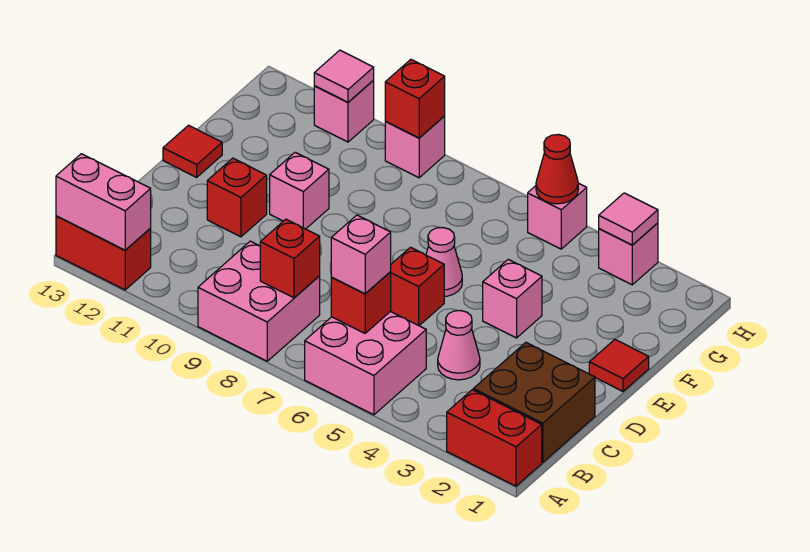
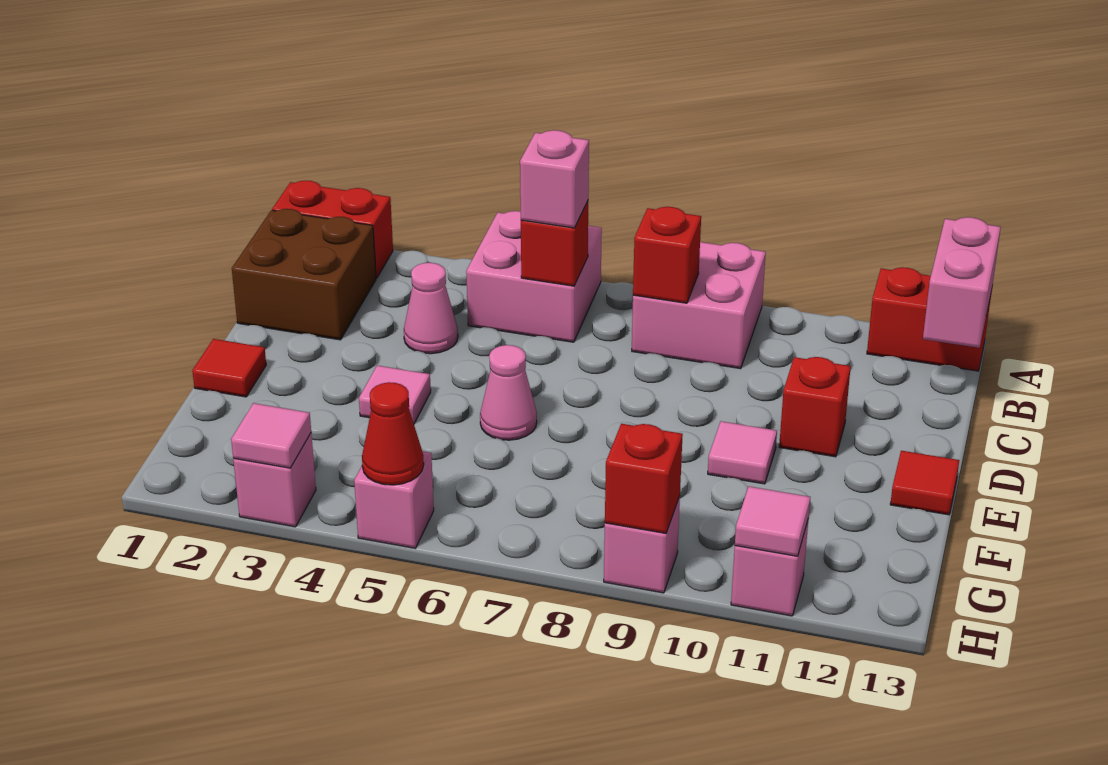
pink brick A12:A13 level 2 -> pink brick A13:B13 level 2
red brick D6 level 1 -> none
pink brick E4 level 1 -> pink tile E4 level 1
pink brick E10 level 1 -> pink tile E10 level 1

